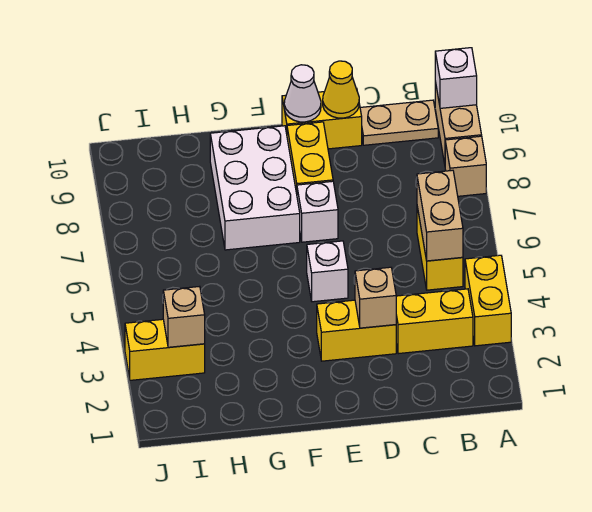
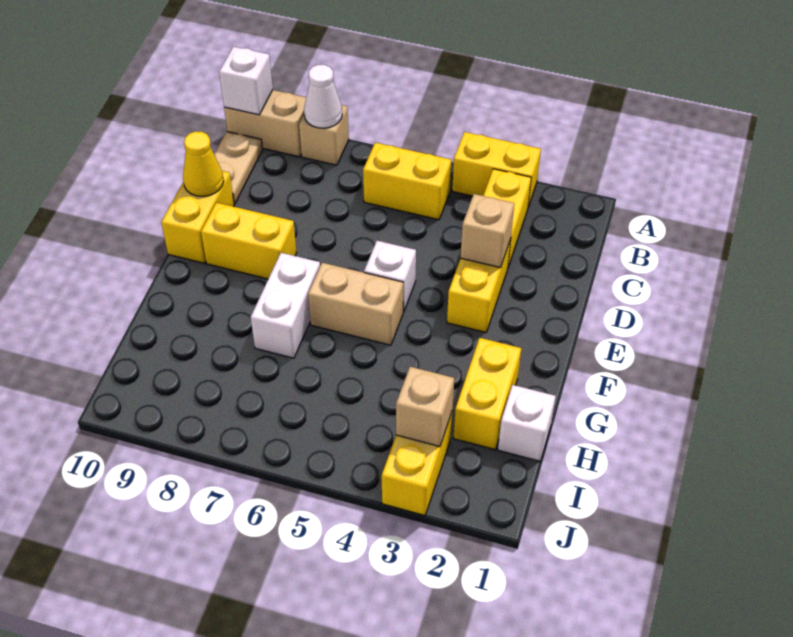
tan brick B5:B6 level 2 -> tan brick F5:F6 level 1
white brick E7 level 1 -> white brick H1 level 1
white cone E10 level 2 -> white cone A8 level 2
white brick F7:G9 level 1 -> white brick F7:G7 level 1
none -> yellow brick G2:H2 level 1

